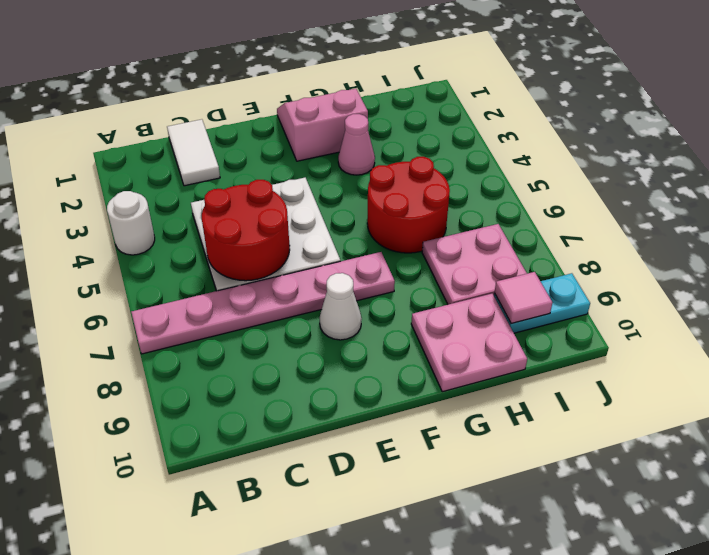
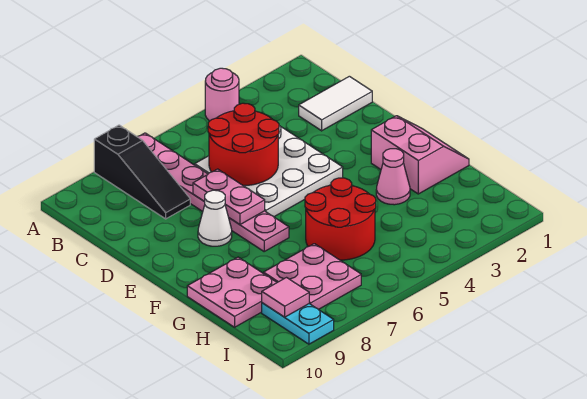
white round brick A4 level 1 -> pink round brick A4 level 1
none -> black slope A8:C8 level 1 top A
none -> pink plate D7:E7 level 2

